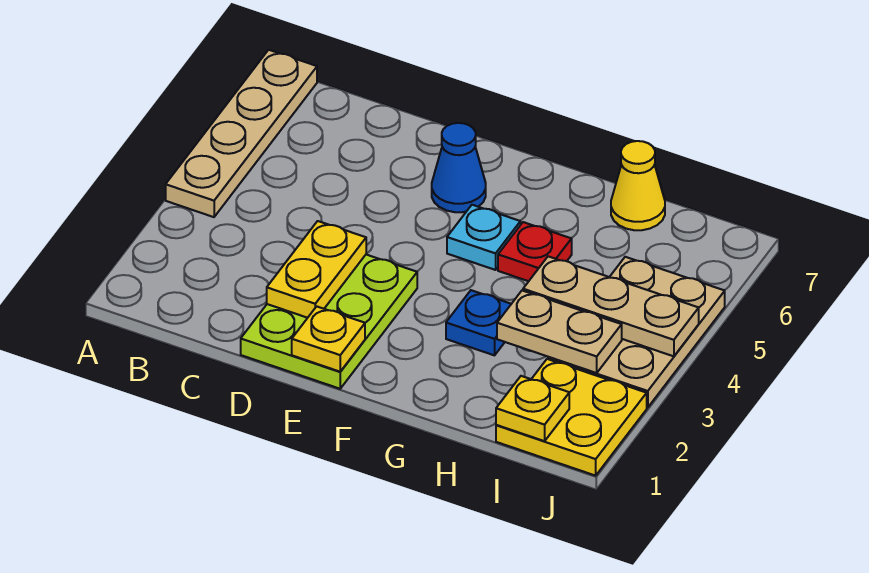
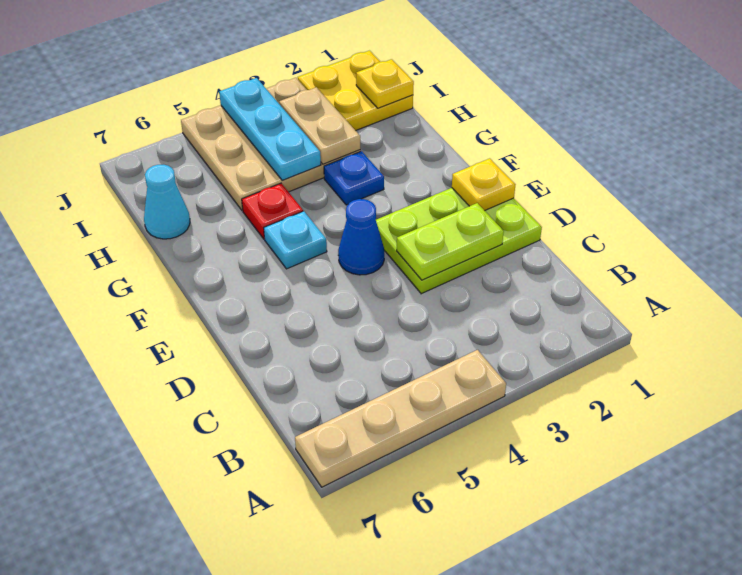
yellow plate D2:D3 level 2 -> lime plate D2:D3 level 2
blue cone E6 level 1 -> blue cone E4 level 1
tan plate H4:J4 level 2 -> cyan plate H4:J4 level 2
yellow cone H7 level 1 -> cyan cone H7 level 1
tan plate I3:J5 level 1 -> tan plate H3:J5 level 1

